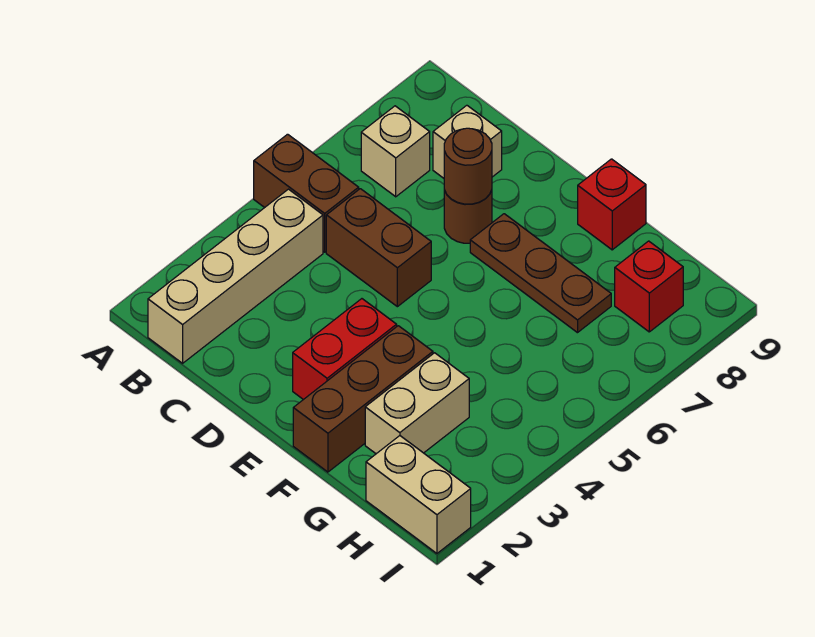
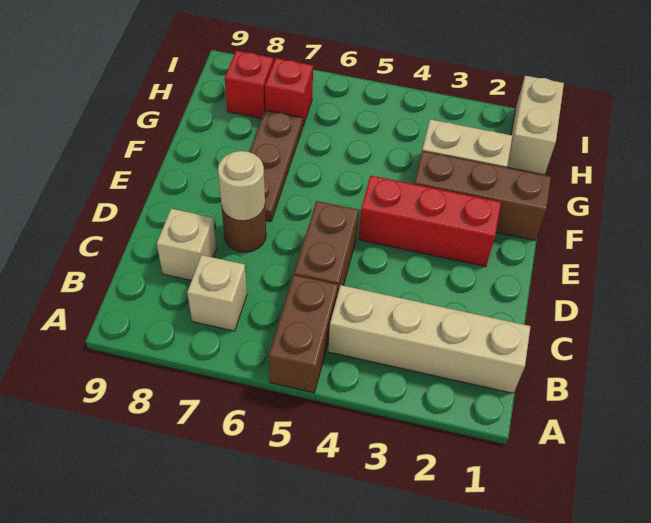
brown round brick D7 level 2 -> tan round brick D7 level 2
red brick E2:E3 level 1 -> red brick E2:E4 level 1
red brick F9 level 1 -> red brick H7 level 1

